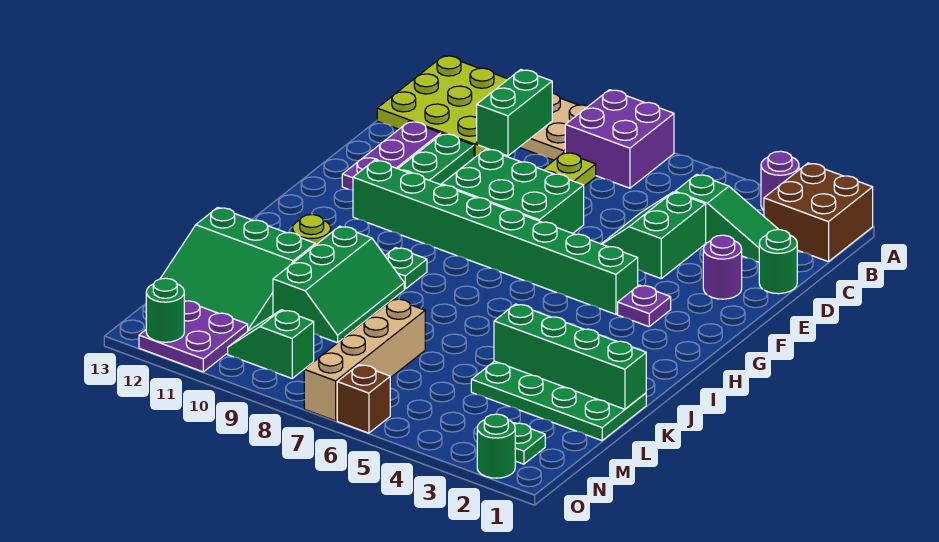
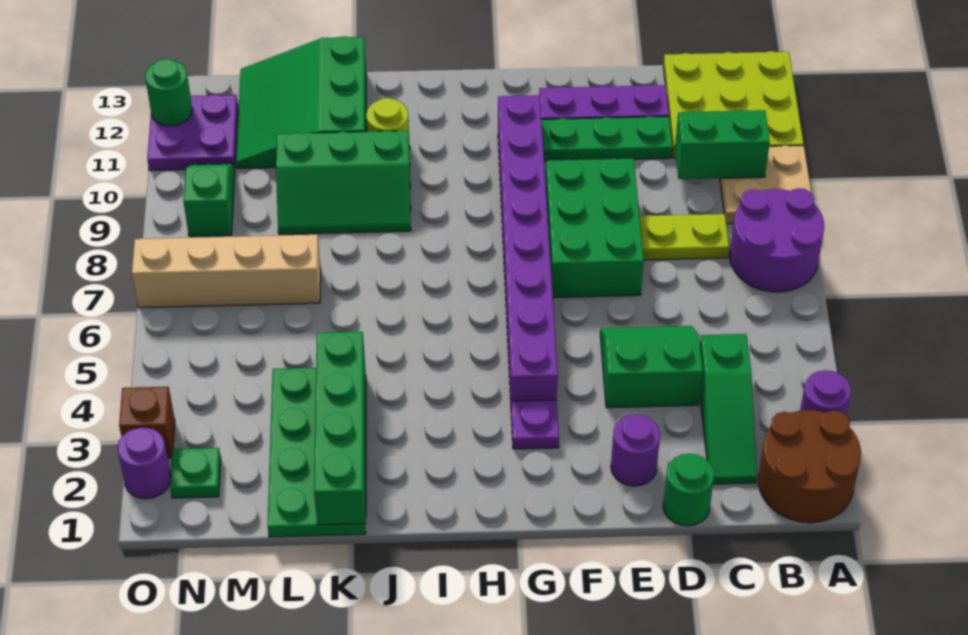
brown brick A1:B2 level 1 -> brown round brick A1:B2 level 1
purple brick A7:B8 level 1 -> purple round brick A7:B8 level 1
green brick G4:G11 level 1 -> purple brick G4:G11 level 1
green plate I9 level 1 -> none
green round brick O2 level 1 -> purple round brick O2 level 1
brown brick O6 level 1 -> brown brick O3 level 1

